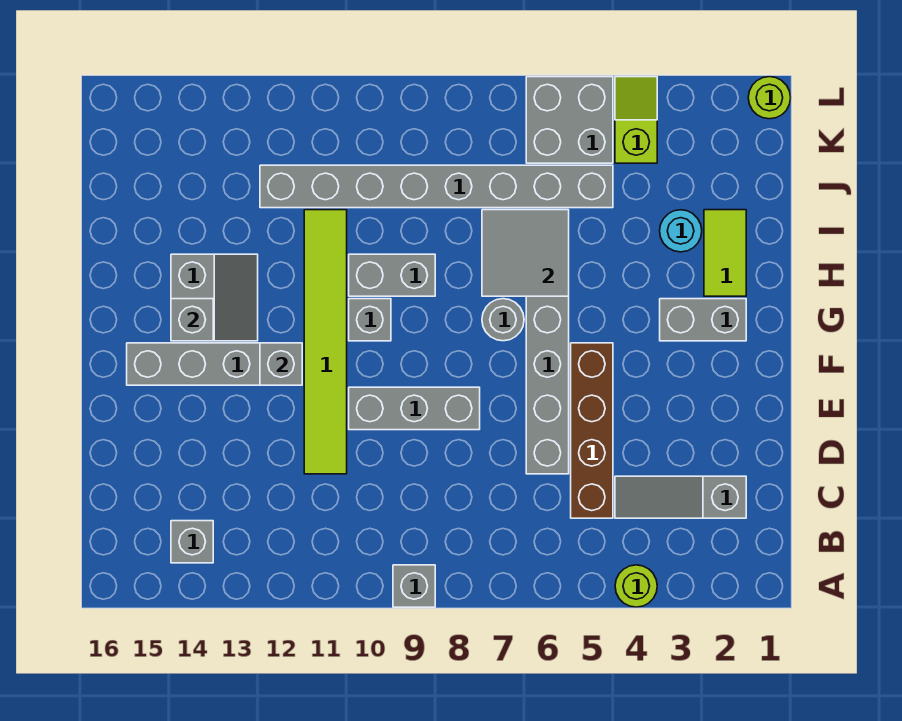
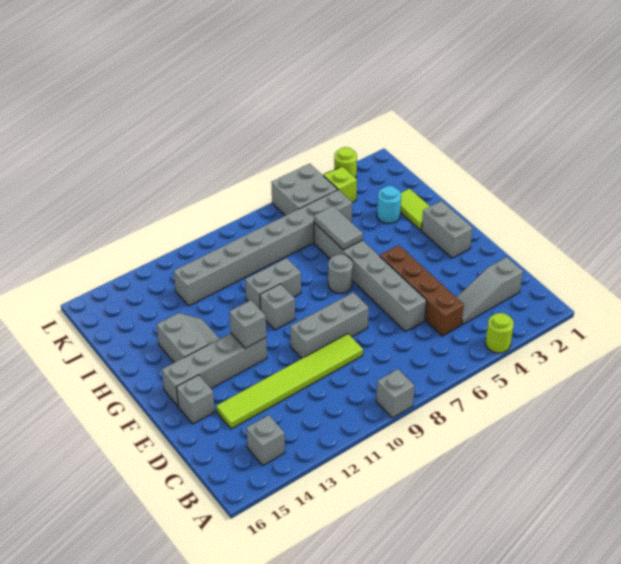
lime tile D11:I11 level 1 -> lime tile D9:D14 level 1
grey brick G2:G3 level 1 -> grey brick F2:G2 level 1
grey brick G14 level 2 -> grey brick E15 level 1
grey tile H6:I7 level 2 -> grey tile H6:I6 level 2
lime round brick L1 level 1 -> lime round brick L3 level 1

